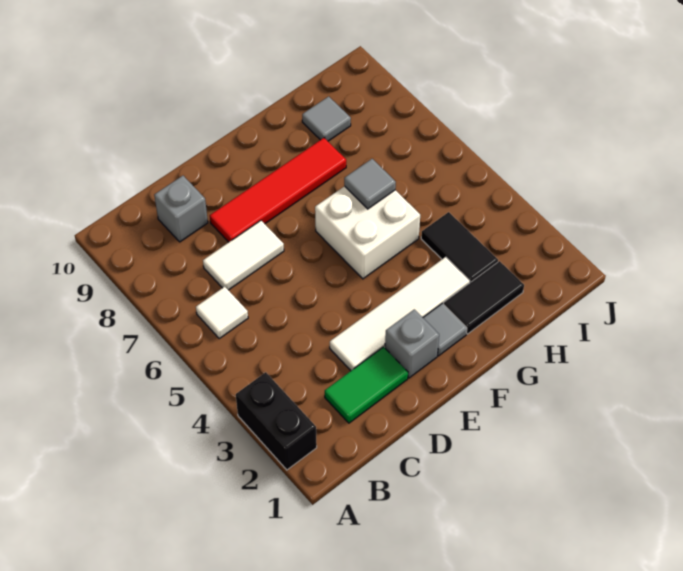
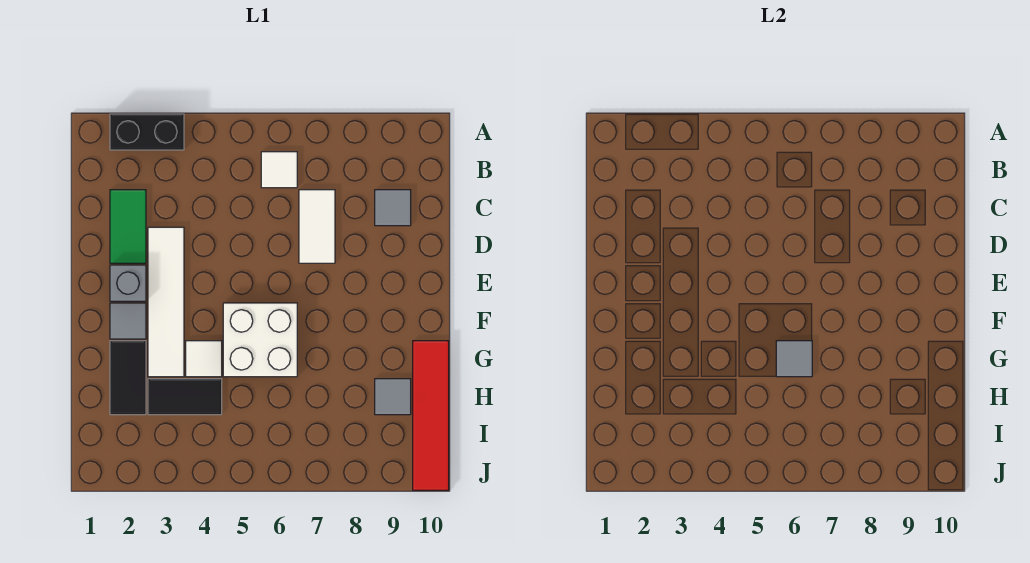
grey brick C9 level 1 -> grey tile C9 level 1
red tile D8:G8 level 1 -> red tile G10:J10 level 1
none -> white tile G4 level 1

